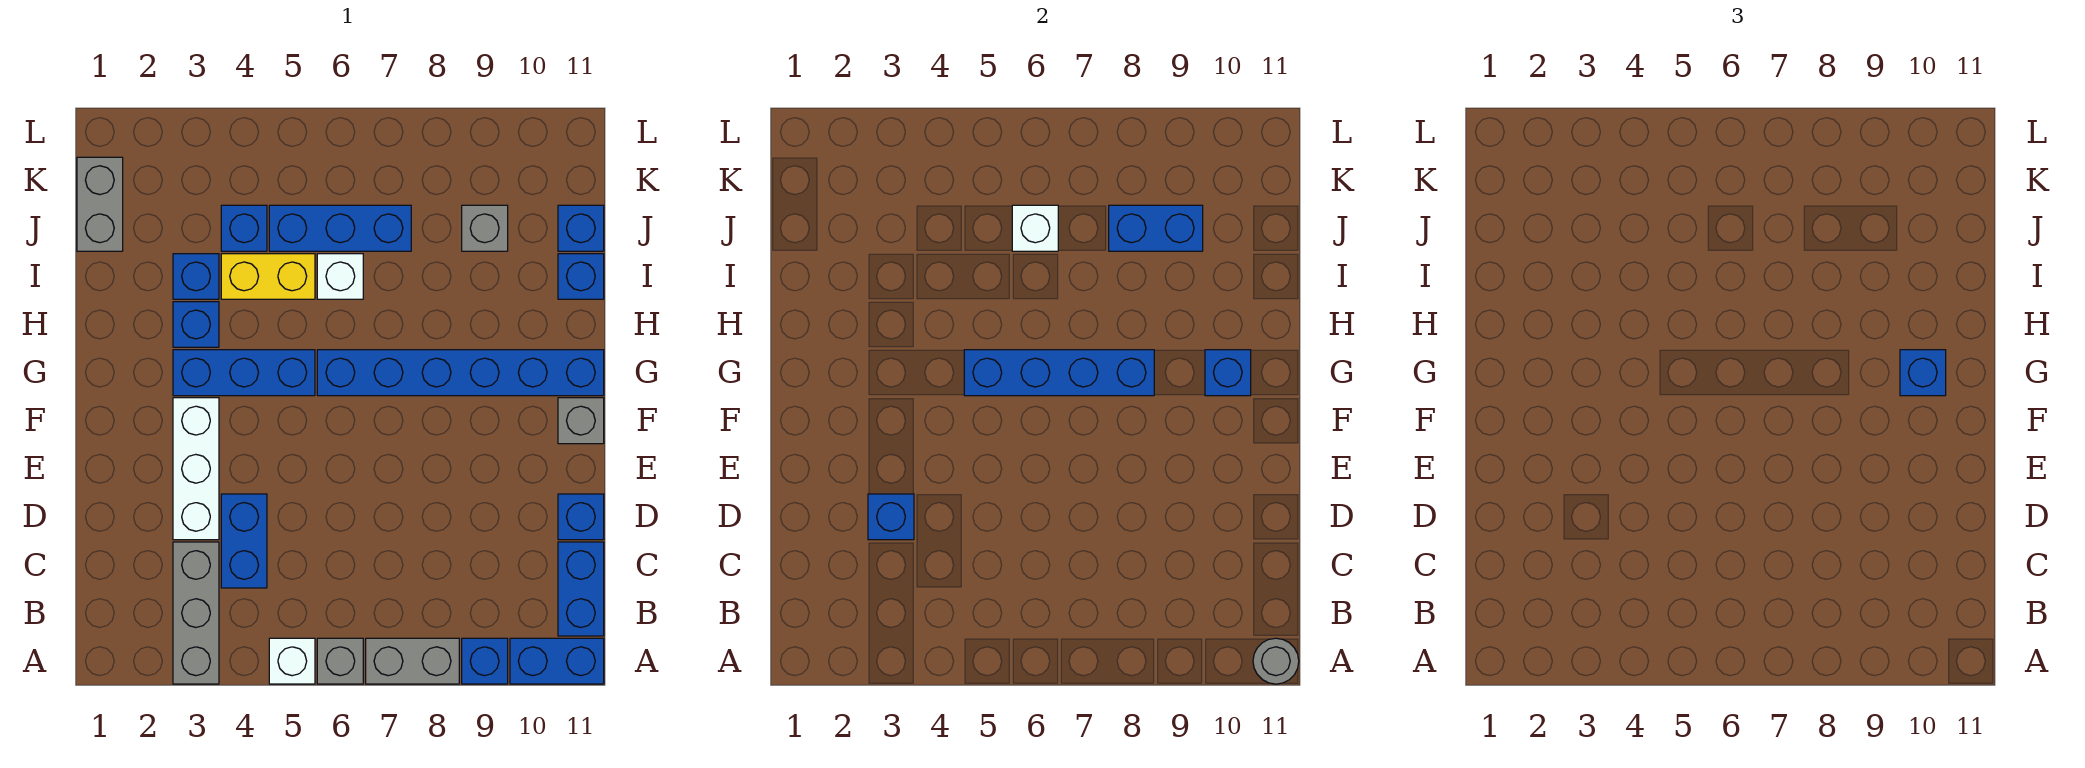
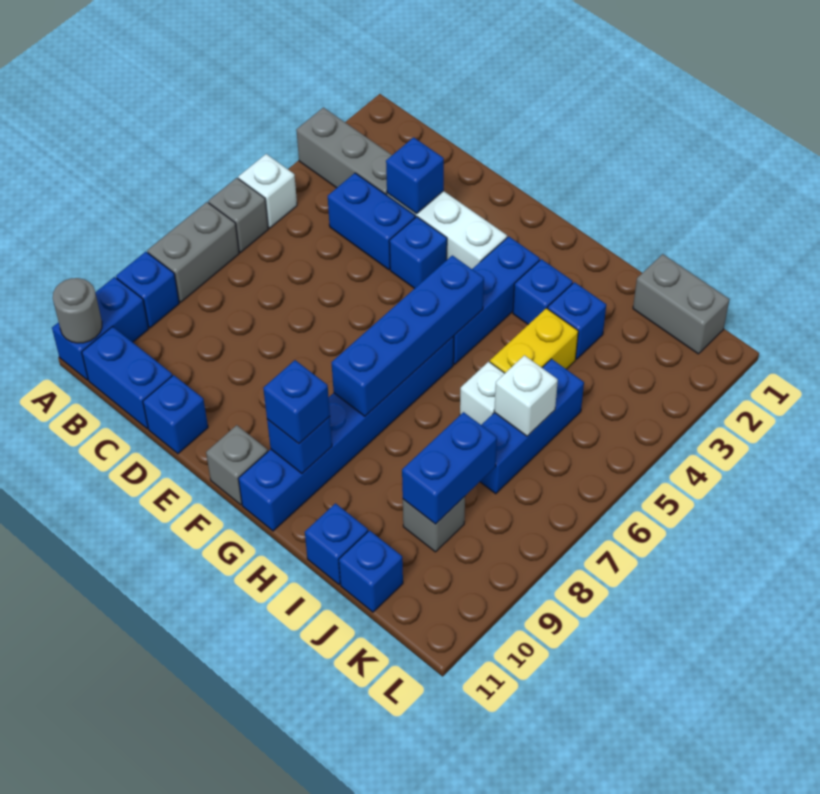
blue brick J4 level 1 -> blue brick E4 level 1

